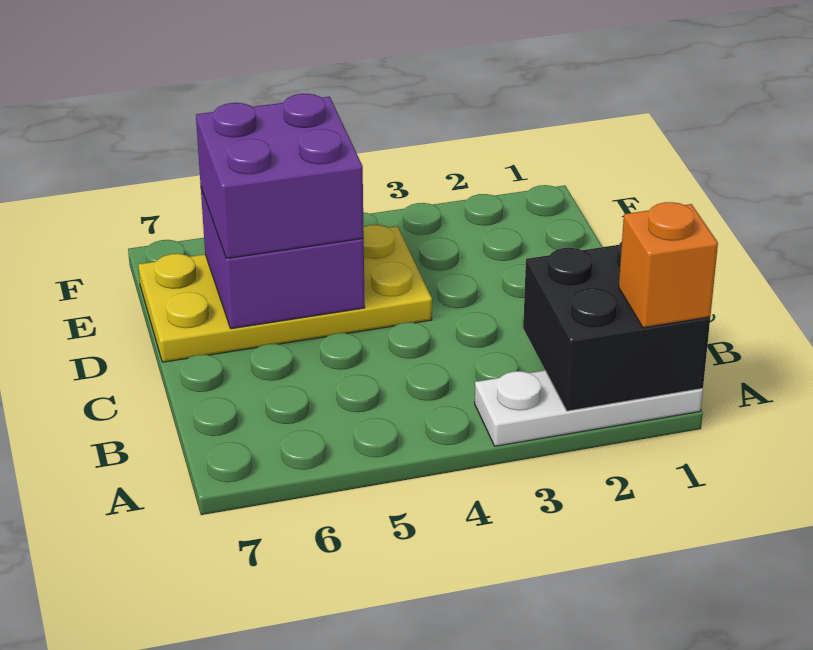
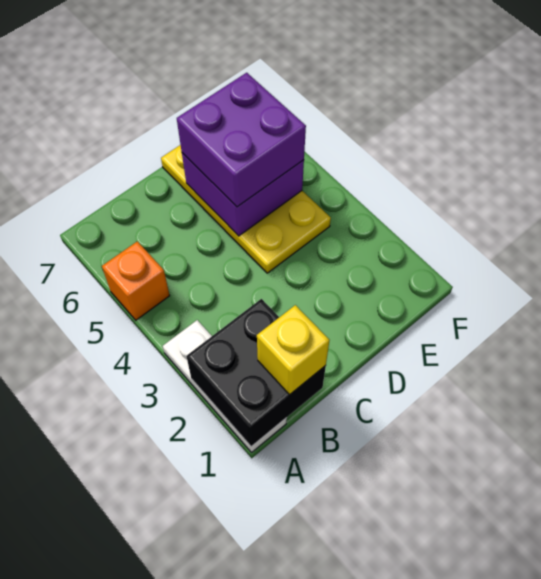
orange brick A1 level 3 -> orange brick A5 level 1
none -> yellow brick B1 level 3

